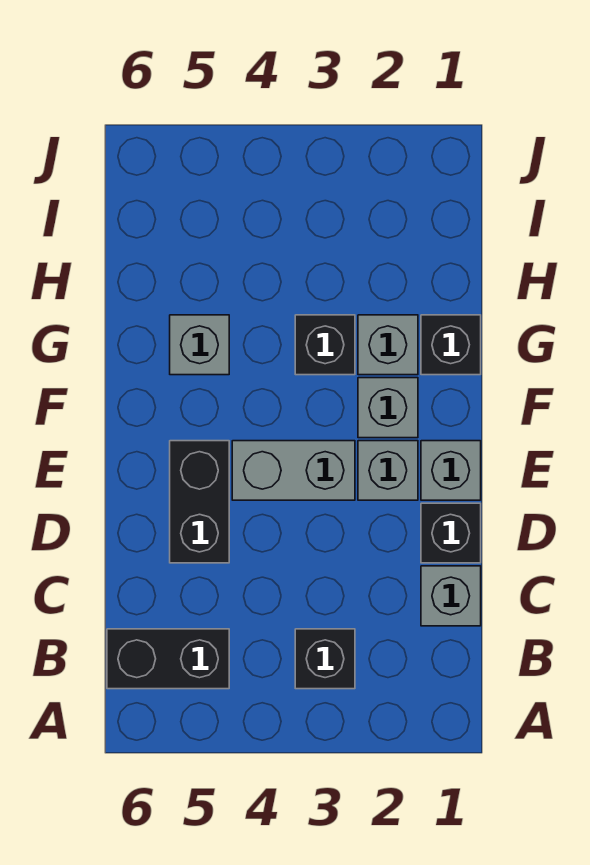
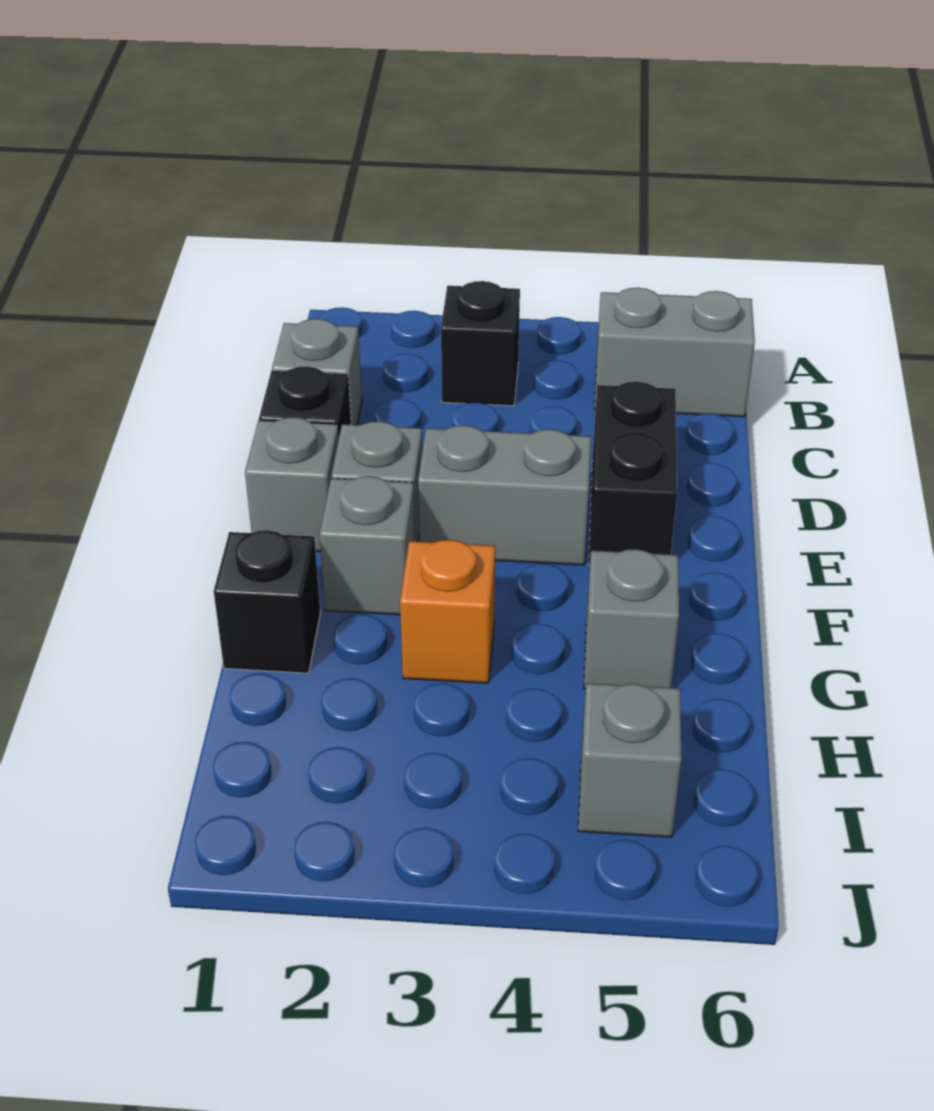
black brick B5:B6 level 1 -> grey brick B5:B6 level 1
grey brick G2 level 1 -> grey brick I5 level 1
black brick G3 level 1 -> orange brick G3 level 1

